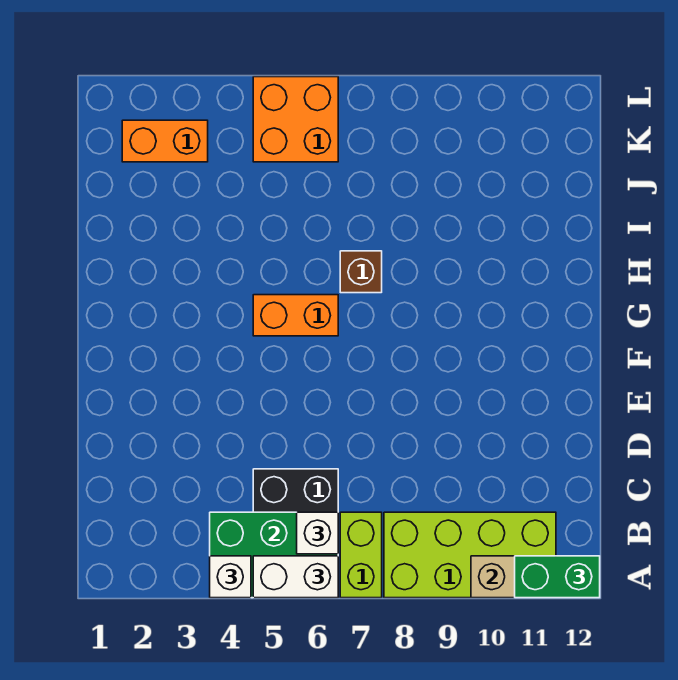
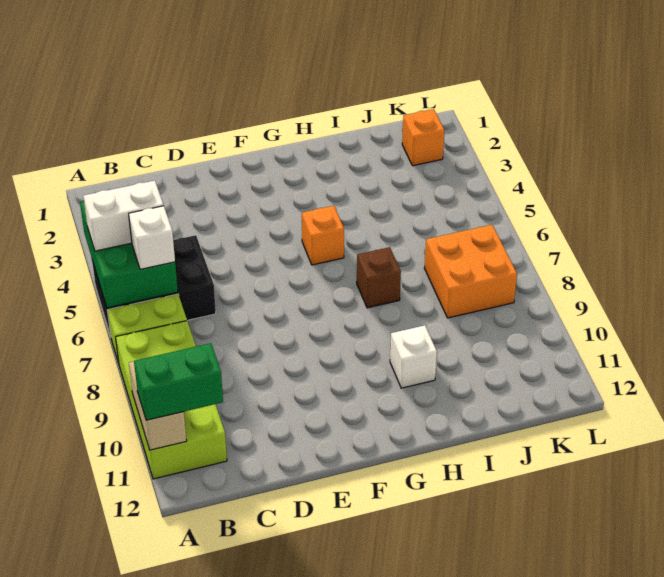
white brick A4 level 3 -> white brick H10 level 1
white brick A5:A6 level 3 -> white brick A5:B5 level 3
green brick A11:A12 level 3 -> green brick A11:B11 level 3
orange brick G5:G6 level 1 -> orange brick G5 level 1
orange brick K2:K3 level 1 -> orange brick K2 level 1
orange brick K5:L6 level 1 -> orange brick J7:K8 level 1

